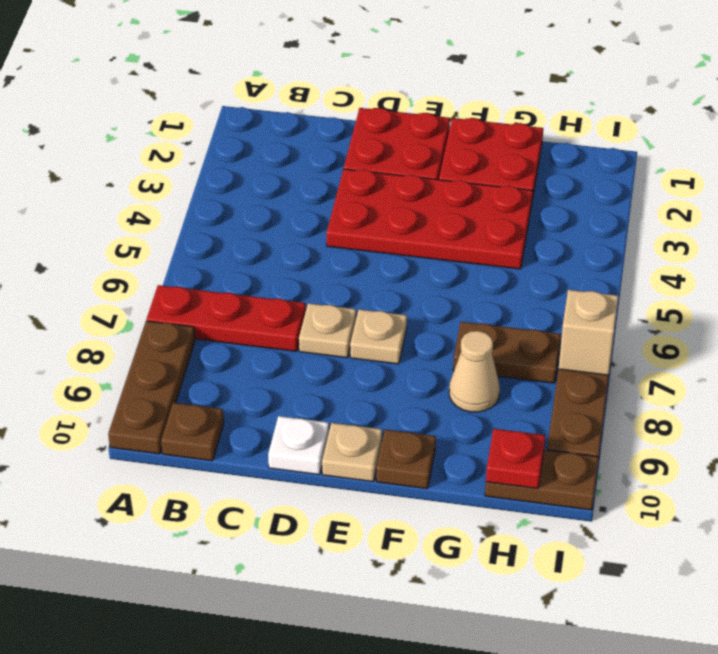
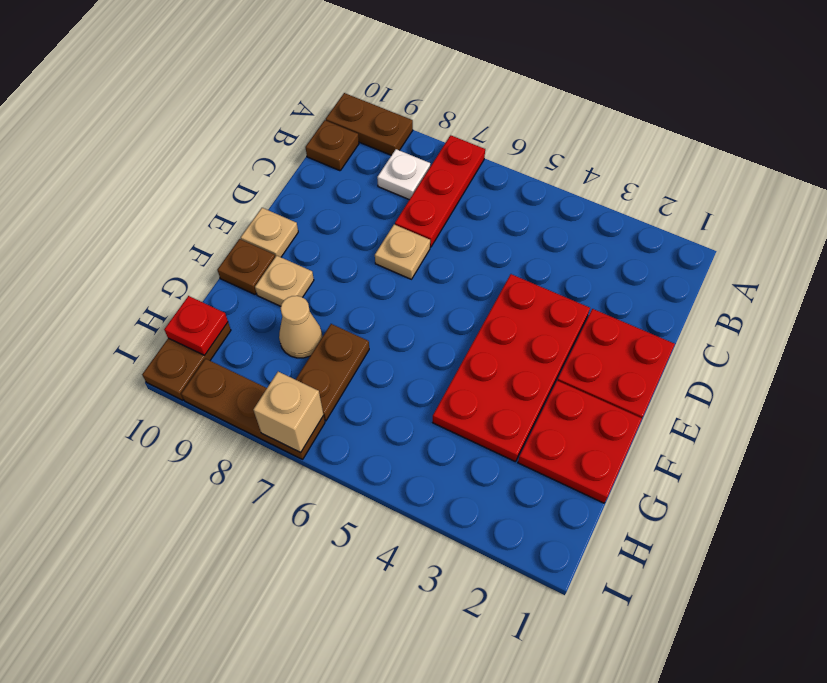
brown plate A8:A10 level 1 -> brown plate A9:A10 level 1
white plate D10 level 1 -> white plate B8 level 1
tan plate E7 level 1 -> tan plate F9 level 1

